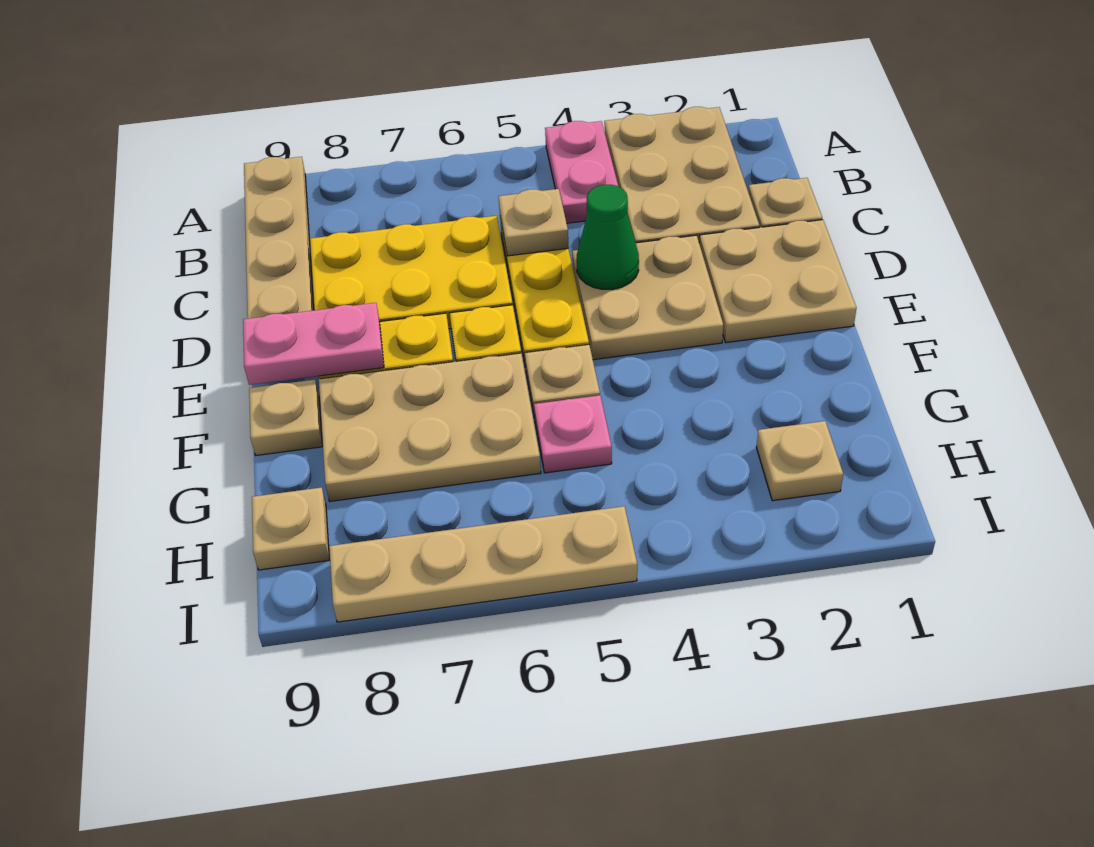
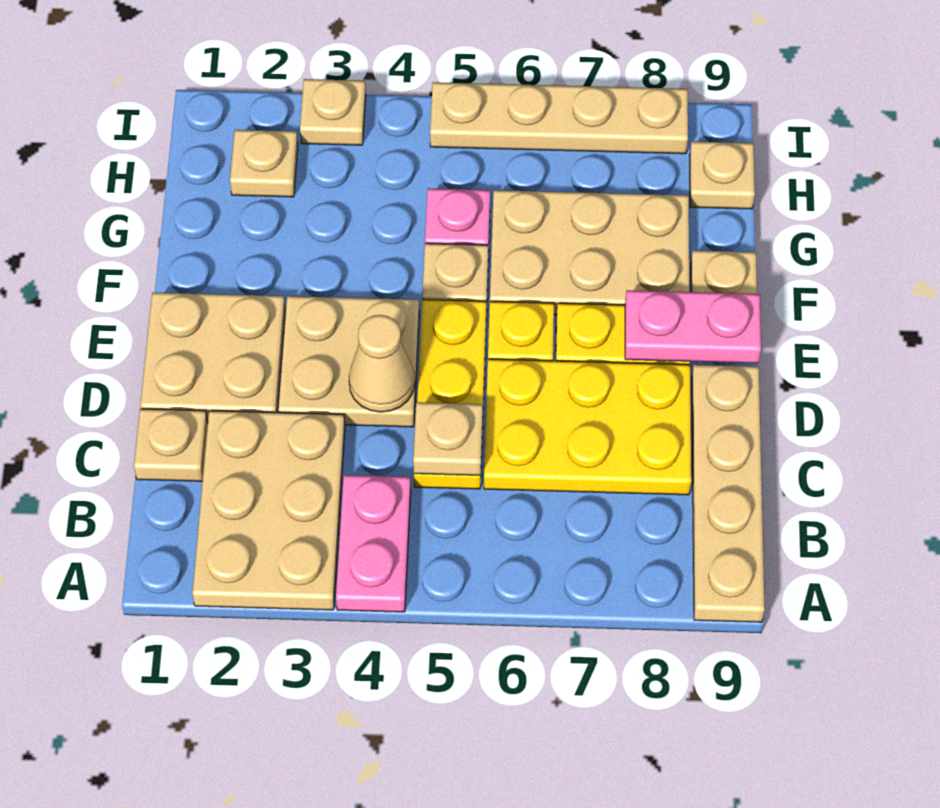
green cone D4 level 2 -> tan cone D4 level 2
none -> tan plate I3 level 1

